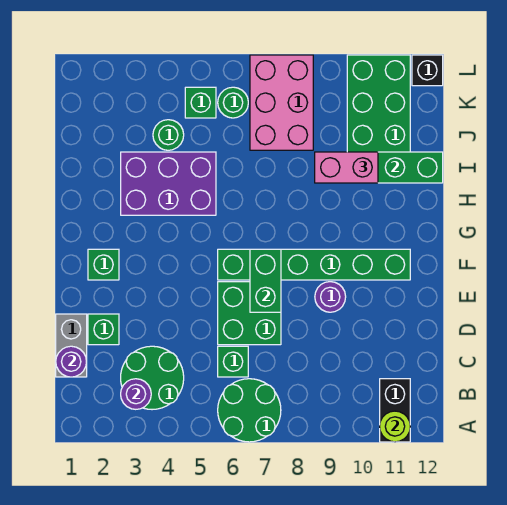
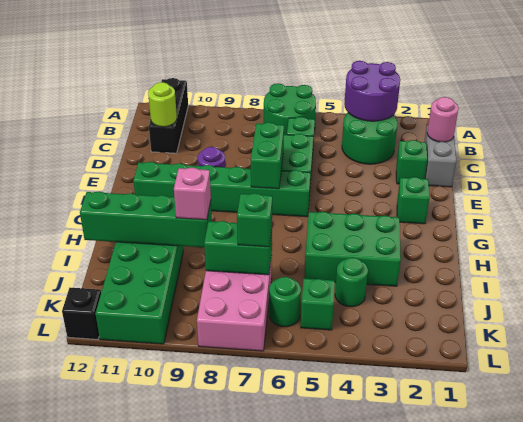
black brick A11:B11 level 1 -> black brick A11:C11 level 1
lime round brick A11 level 2 -> lime round brick C11 level 2
purple round brick B3 level 2 -> purple round brick A3:B4 level 2
purple round brick C1 level 2 -> pink round brick C1 level 2
purple brick H3:I5 level 1 -> green brick H3:I5 level 1
pink brick I9:I10 level 3 -> pink brick I9 level 3
none -> green brick J7:J8 level 2
none -> green brick J7 level 3

